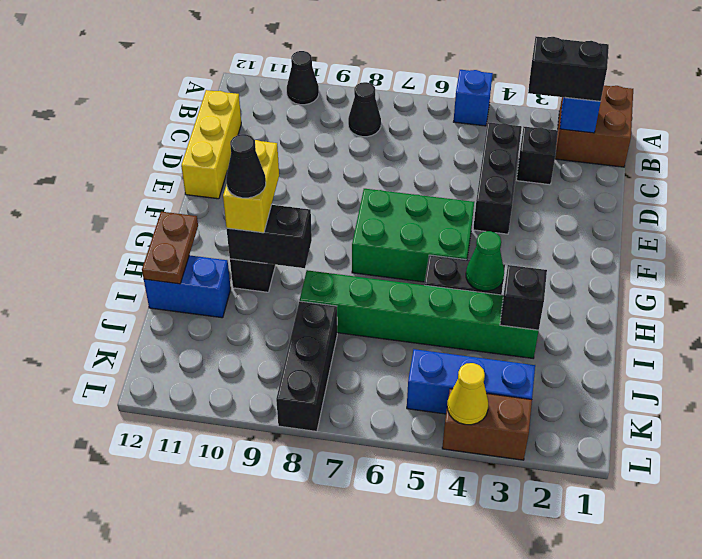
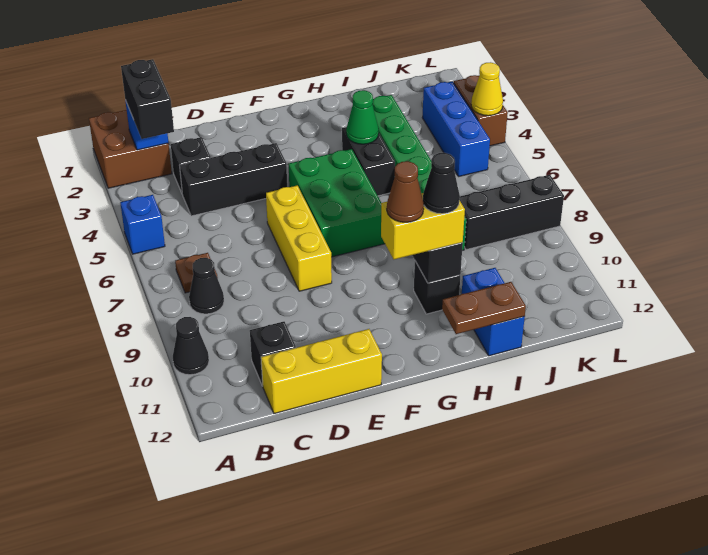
none -> brown plate B7 level 1
none -> yellow brick E6:E8 level 1
none -> brown cone G10 level 4
black brick I3 level 2 -> black brick C11 level 1

